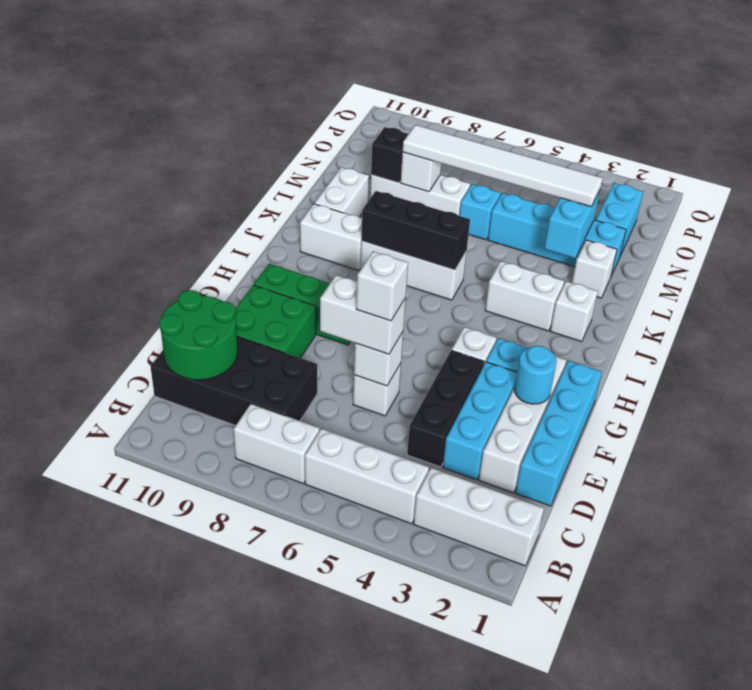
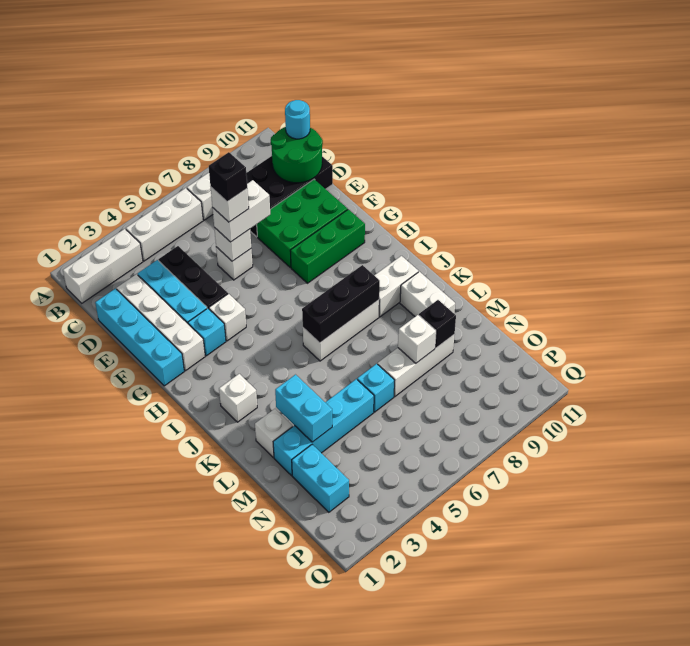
none -> black brick E6 level 5
green brick E9:F10 level 1 -> green brick E8:F10 level 1
cyan round brick F2 level 2 -> cyan round brick C11 level 3
white brick J3:J4 level 1 -> none
white tile M3:M8 level 3 -> none

